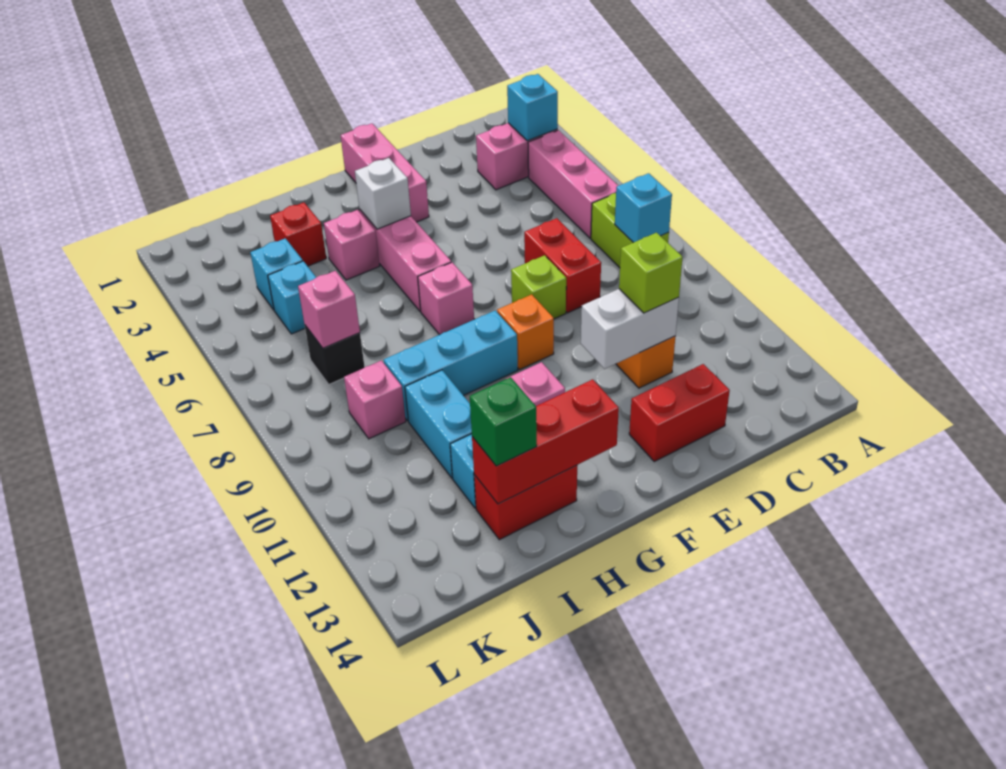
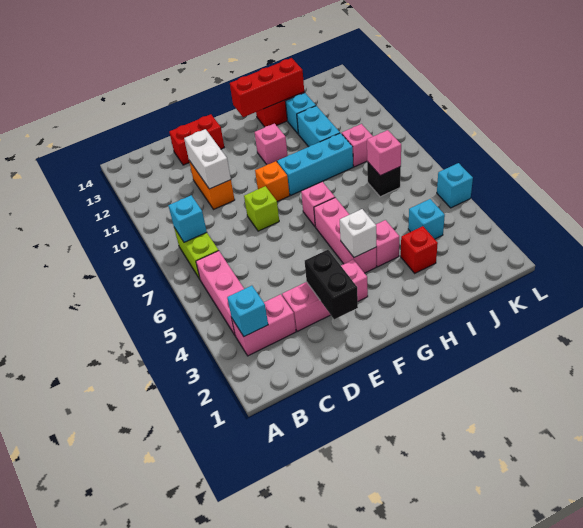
red brick D7:D8 level 1 -> none
white brick D11:E11 level 2 -> white brick D10:D11 level 2
lime brick D11 level 3 -> none
none -> black brick E2:E3 level 2
pink brick F1:F3 level 1 -> pink brick D3:F3 level 1
green brick I13 level 3 -> none
cyan brick J5 level 1 -> cyan brick L5 level 1

